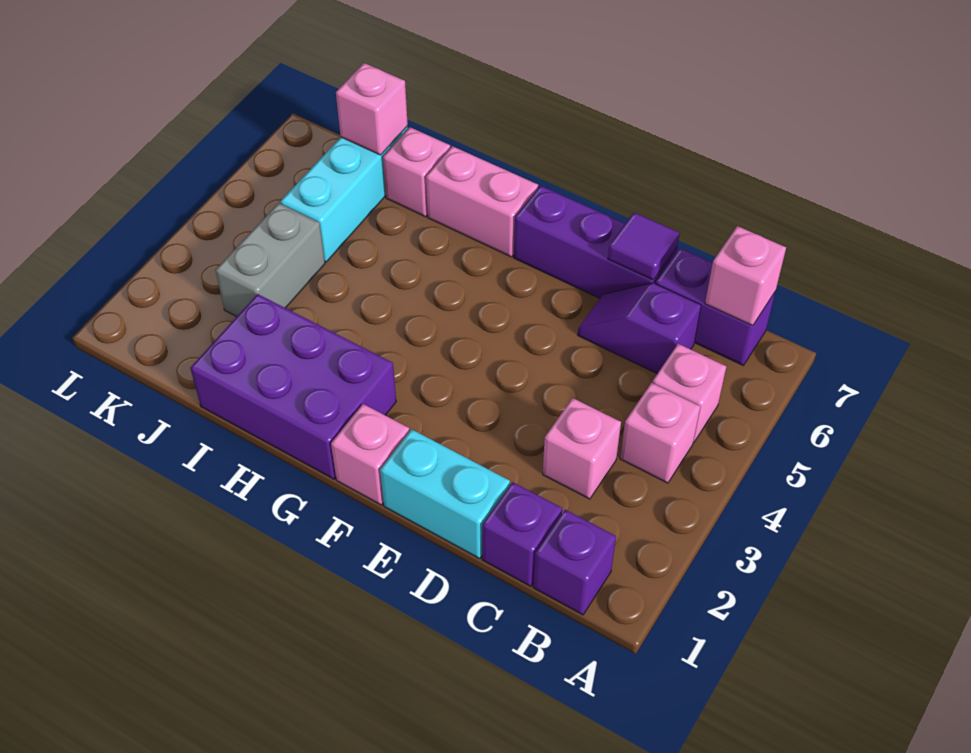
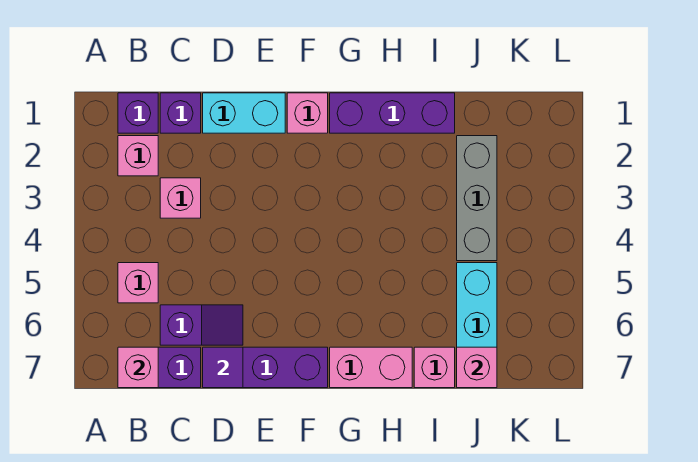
pink brick B4 level 1 -> pink brick B2 level 1
purple brick G1:I2 level 1 -> purple brick G1:I1 level 1
grey brick J3:J4 level 1 -> grey brick J2:J4 level 1

